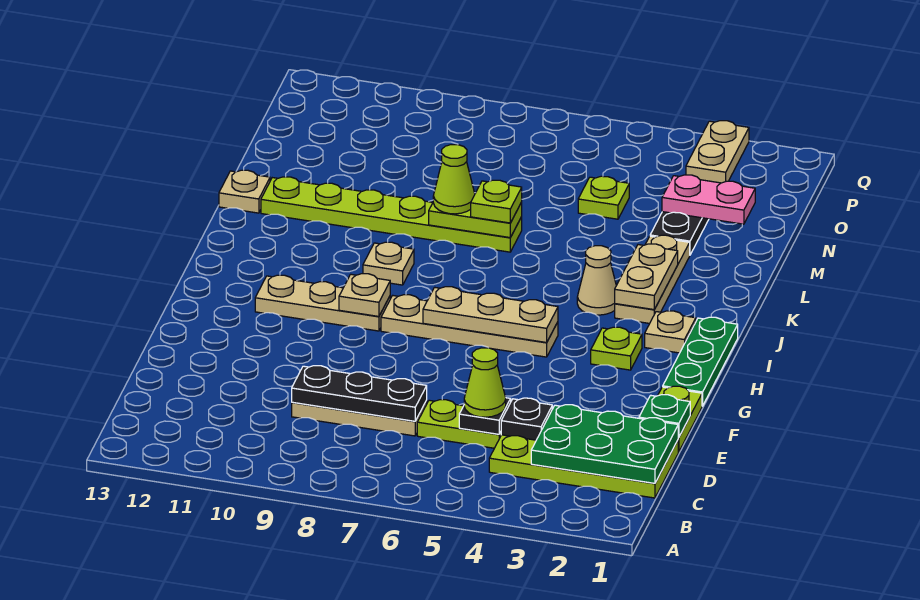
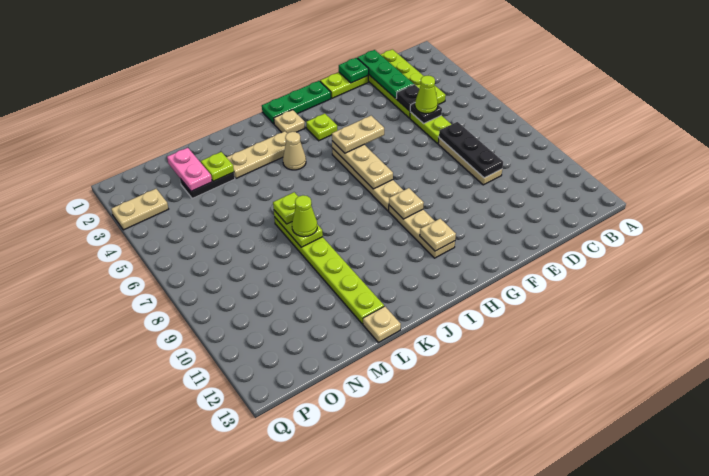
green plate C1:D3 level 2 -> green plate D1:D3 level 2
tan plate J3:K3 level 2 -> tan plate G5:H5 level 3
tan plate J9 level 1 -> tan plate H11 level 2
lime plate N5 level 1 -> lime plate M3 level 2

